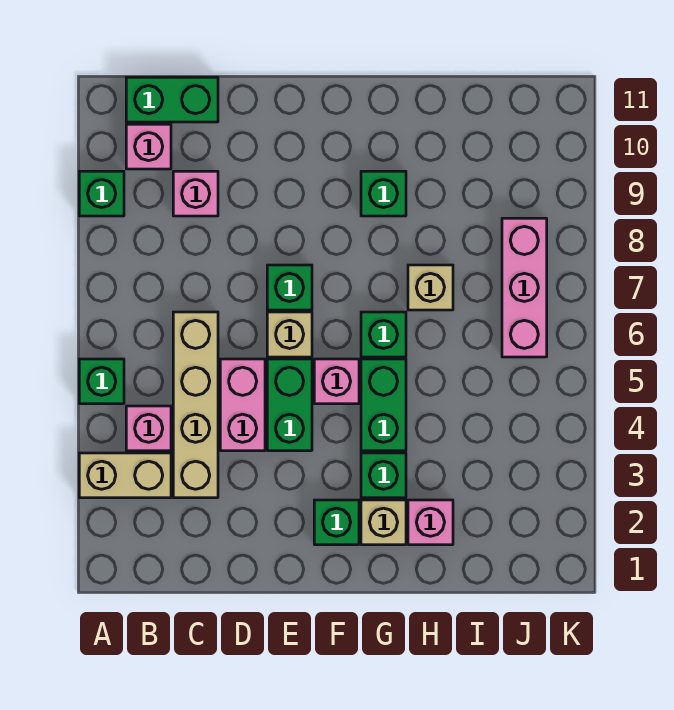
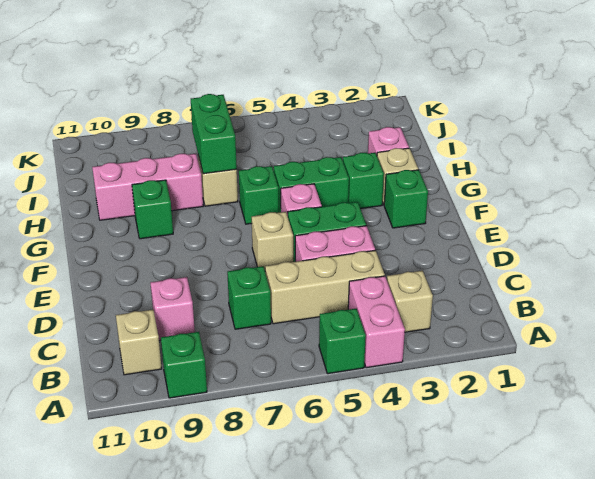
tan brick A3:B3 level 1 -> tan brick B3 level 1
pink brick B4 level 1 -> pink brick A4:B4 level 1
pink brick B10 level 1 -> tan brick B10 level 1
green brick B11:C11 level 1 -> green brick H7:I7 level 2
tan brick C3:C6 level 1 -> tan brick C4:C6 level 1
green brick E7 level 1 -> green brick C7 level 1
pink brick J6:J8 level 1 -> pink brick H8:H10 level 1

